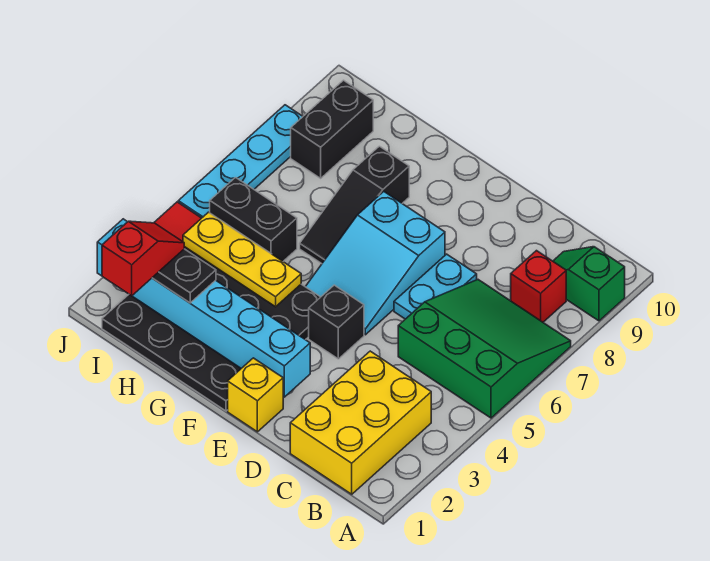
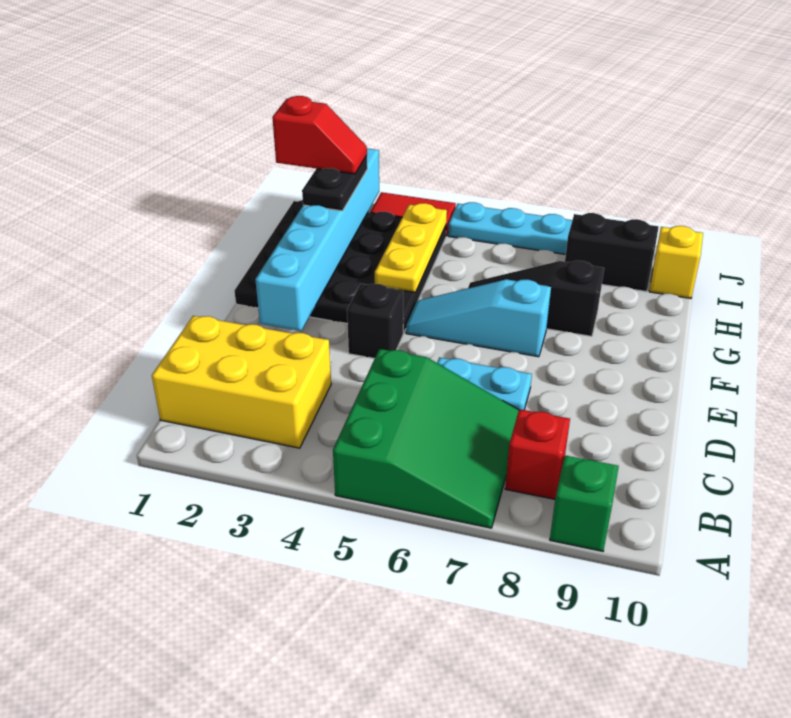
yellow brick E1 level 1 -> yellow brick I10 level 1
cyan slope E5:F7 level 1 top 7 -> cyan slope F5:F7 level 1 top 7
black brick H5:I5 level 1 -> none

